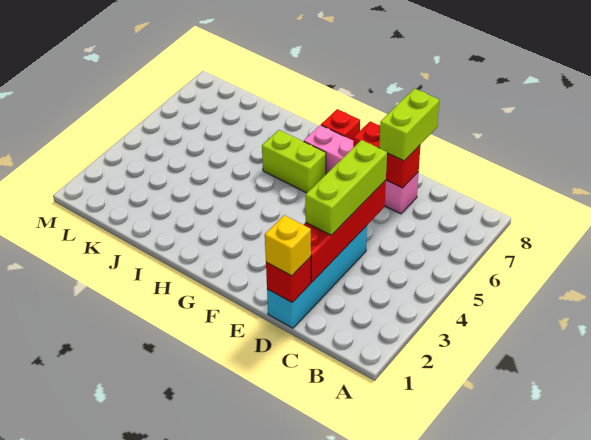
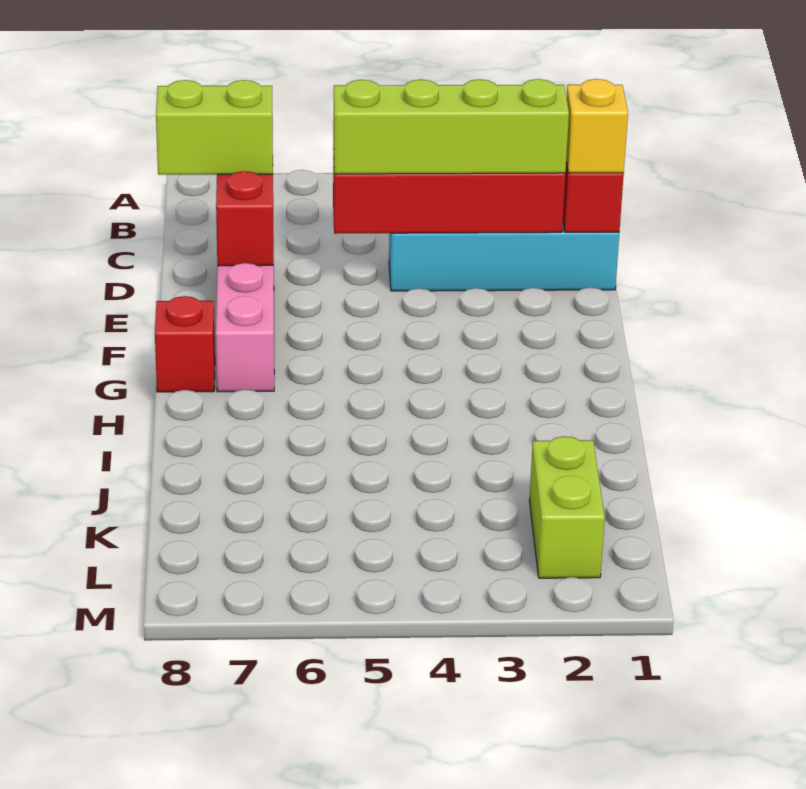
lime brick D3:D5 level 3 -> lime brick D2:D5 level 3
lime brick G6:H6 level 1 -> lime brick K2:L2 level 1

